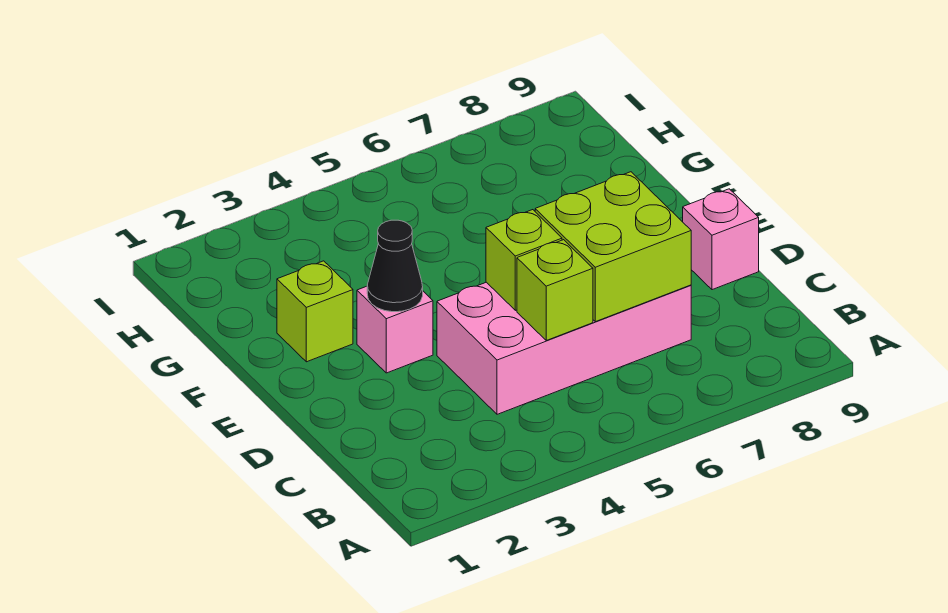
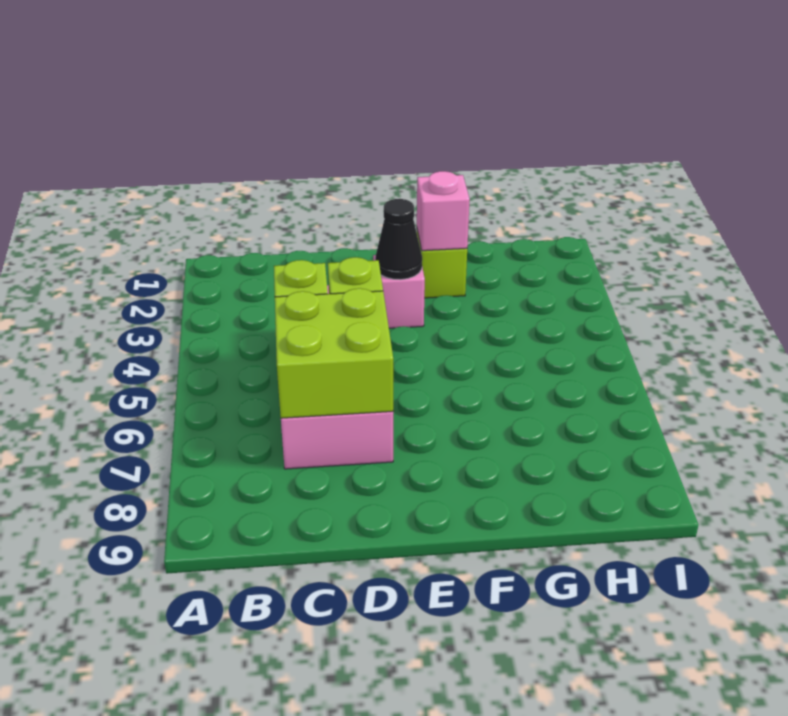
pink brick D9 level 1 -> pink brick F2 level 2

